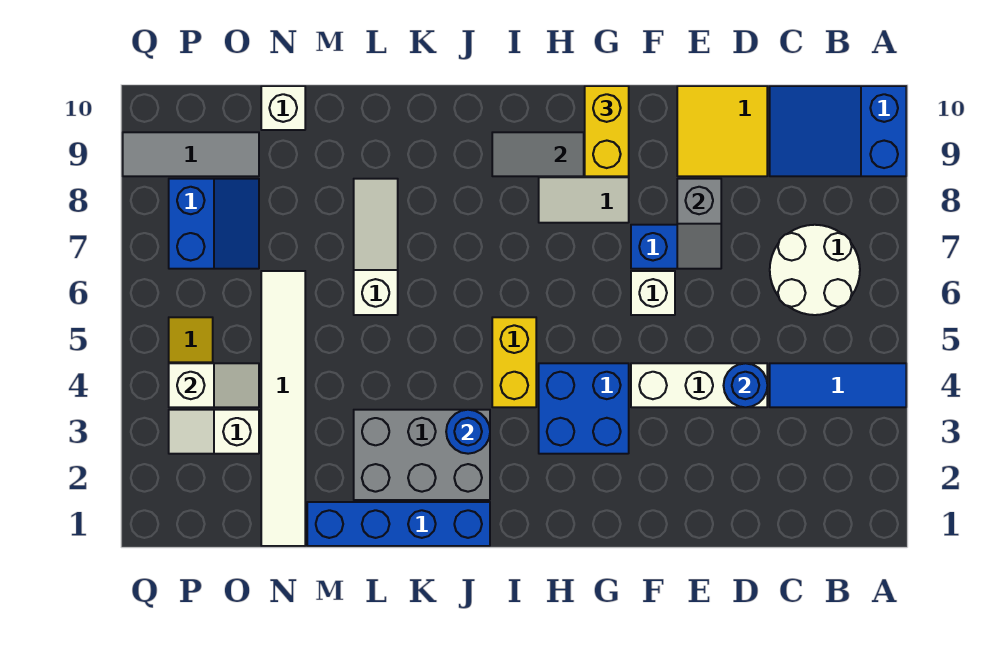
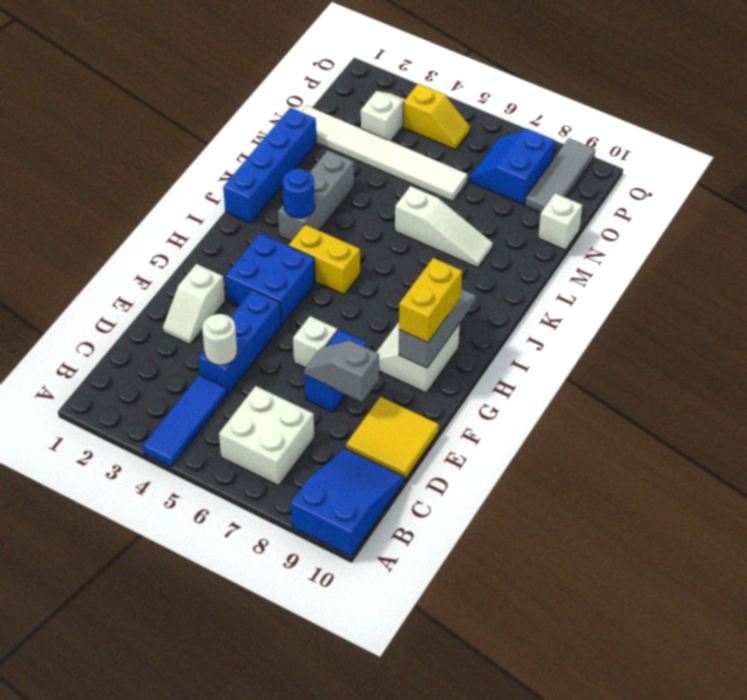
white round brick B6:C7 level 1 -> white brick B6:C7 level 1
white brick D4:F4 level 1 -> blue brick D4:F4 level 1
blue round brick D4 level 2 -> white round brick D4 level 2
yellow brick G9:G10 level 3 -> yellow brick G9:H9 level 3
grey brick J2:L3 level 1 -> grey brick J3:L3 level 1
white slope O4:P4 level 2 top P -> white slope E2:F2 level 1 top F
blue slope O7:P8 level 1 top P -> blue slope O7:P8 level 1 top 8

